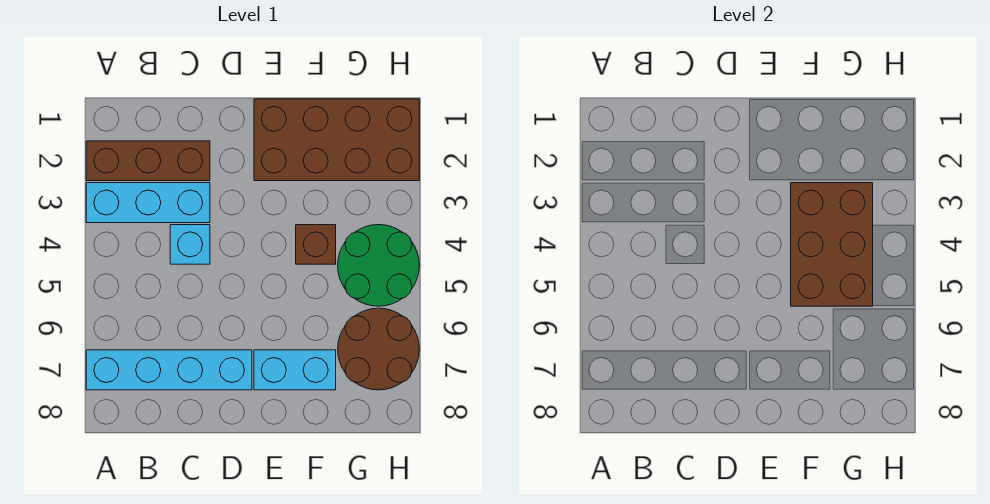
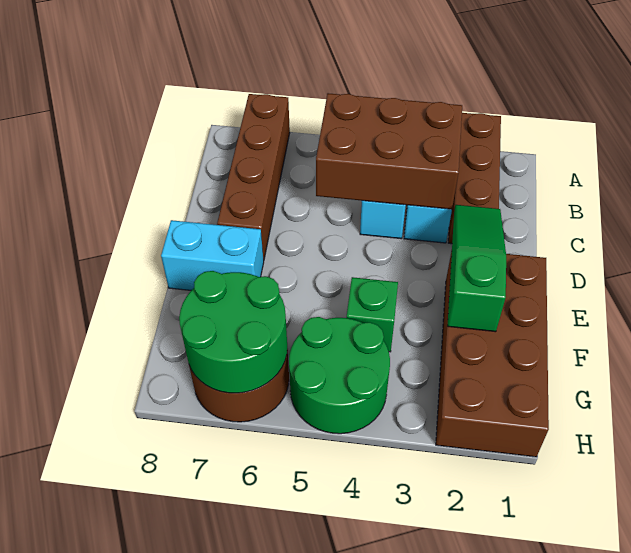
cyan brick A7:D7 level 1 -> brown brick A7:D7 level 1
none -> green slope D2:F2 level 2 top F
cyan brick E7:F7 level 1 -> cyan brick E7:E8 level 1
brown brick F3:G5 level 2 -> brown brick B3:C5 level 2
brown brick F4 level 1 -> green brick F4 level 1
none -> green round brick G6:H7 level 2

